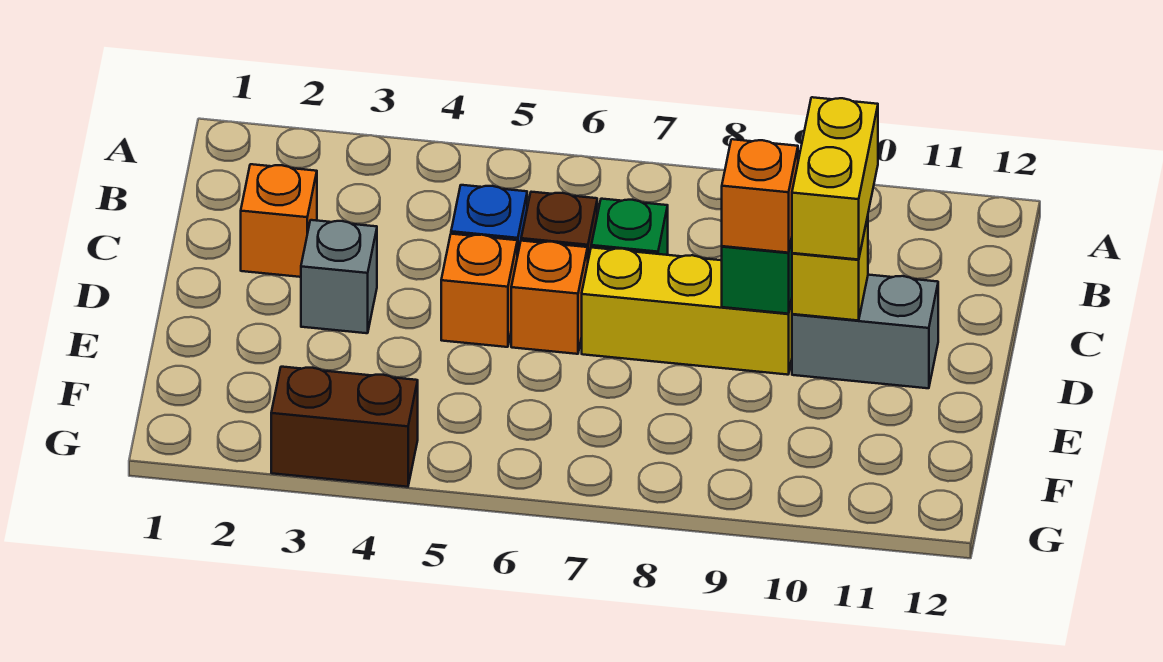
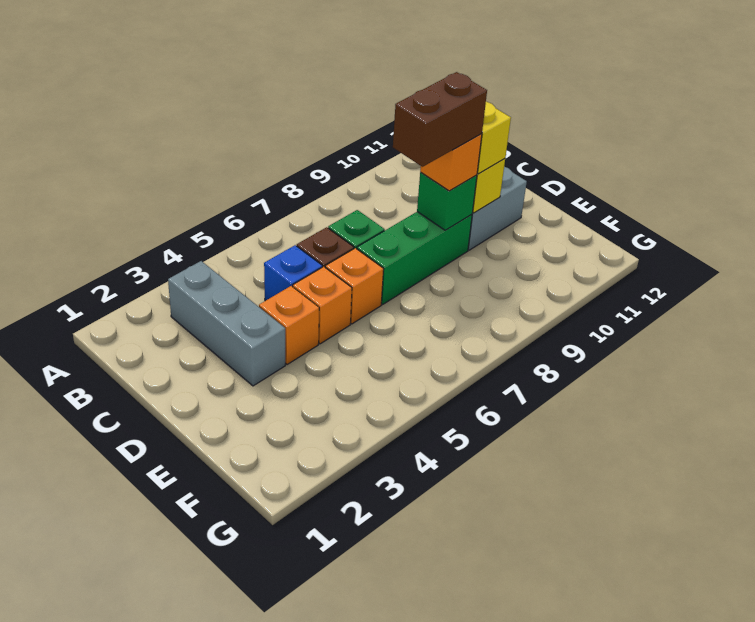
orange brick C2 level 1 -> orange brick D4 level 1
grey brick D3 level 1 -> grey brick B3:D3 level 1
yellow brick D7:D9 level 1 -> green brick D7:D9 level 1
brown brick G3:G4 level 1 -> brown brick D8:D9 level 4

